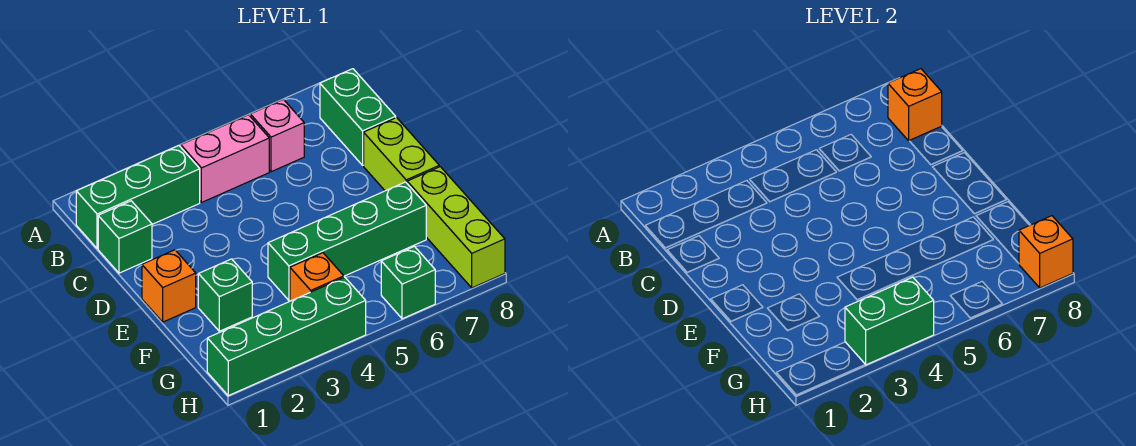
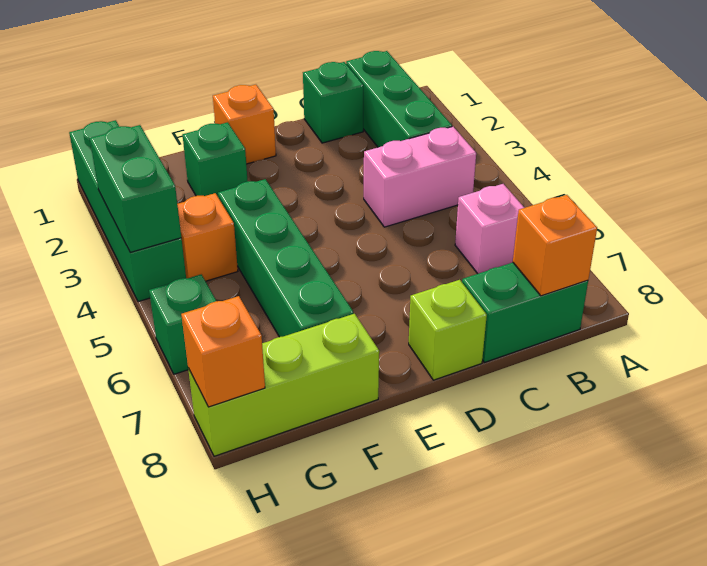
pink brick B4:B5 level 1 -> pink brick B4:C4 level 1
lime brick D8:E8 level 1 -> lime brick D8 level 1

